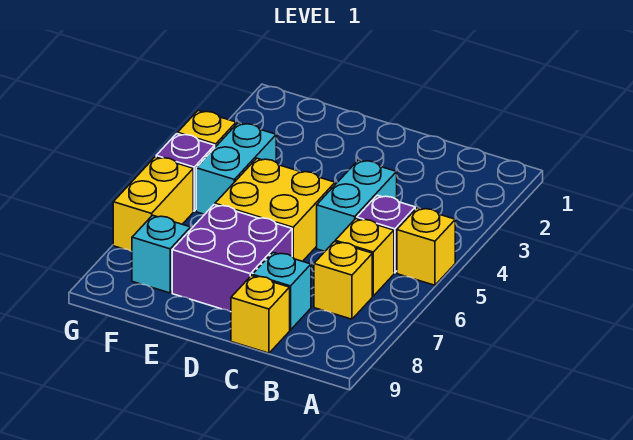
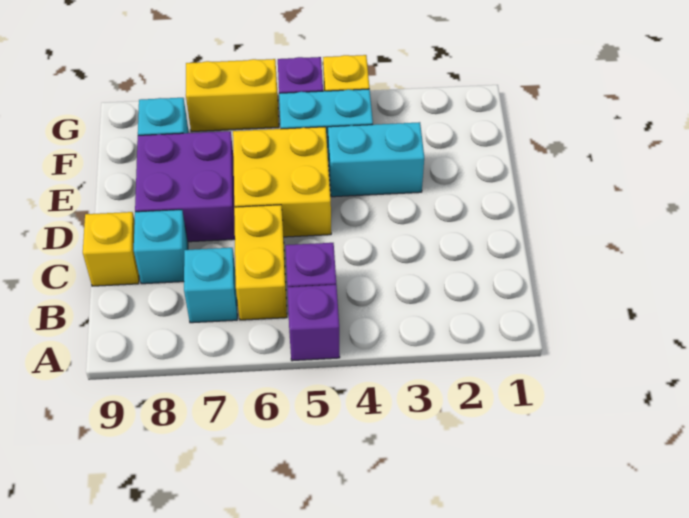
yellow brick A5 level 1 -> purple brick A5 level 1
yellow brick B6 level 1 -> yellow brick B6:C6 level 1
yellow brick B7 level 1 -> cyan brick B7 level 1
cyan brick C4:C5 level 1 -> cyan brick E3:E4 level 1

